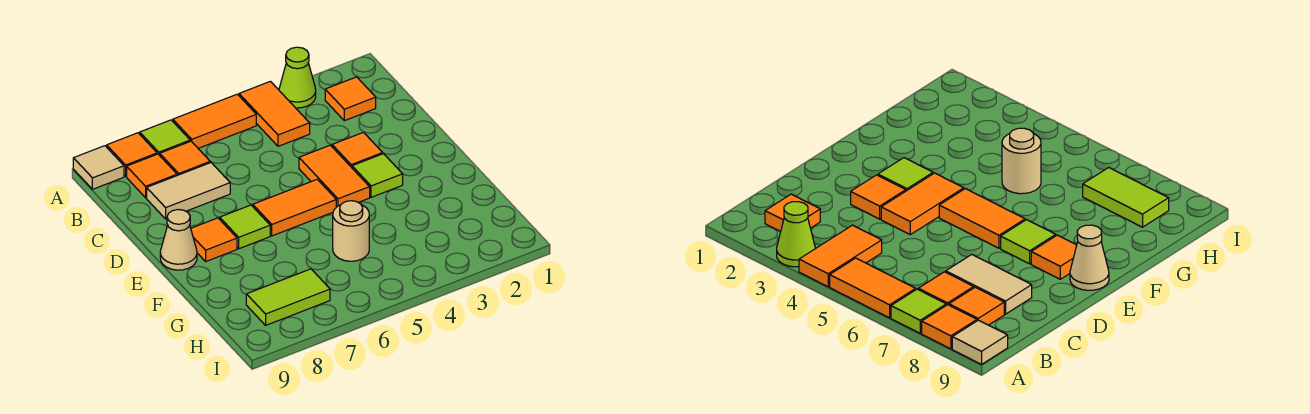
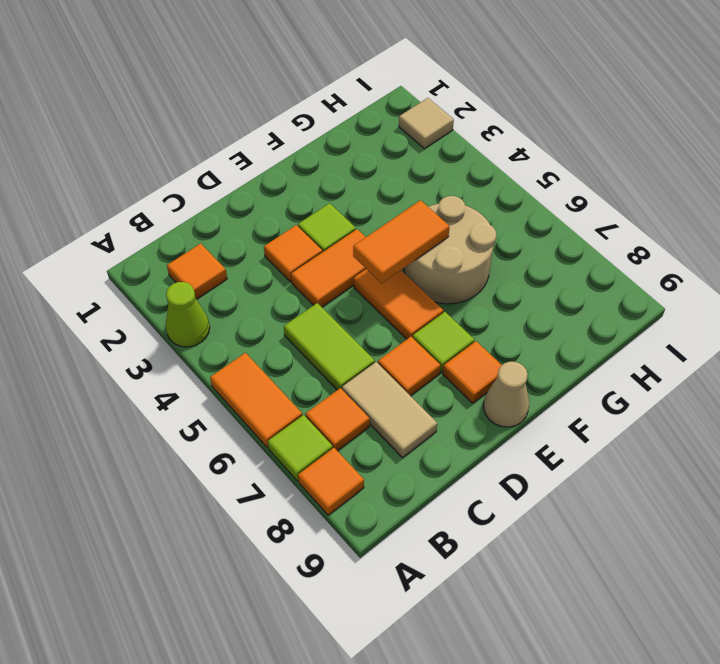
orange tile A4:B4 level 1 -> orange tile E5:F5 level 2
tan tile A9 level 1 -> tan tile I2 level 1
orange tile B8 level 1 -> orange tile D7 level 1
tan round brick G5 level 1 -> tan round brick F5:G6 level 1
lime tile H7:H8 level 1 -> lime tile C5:C6 level 1

